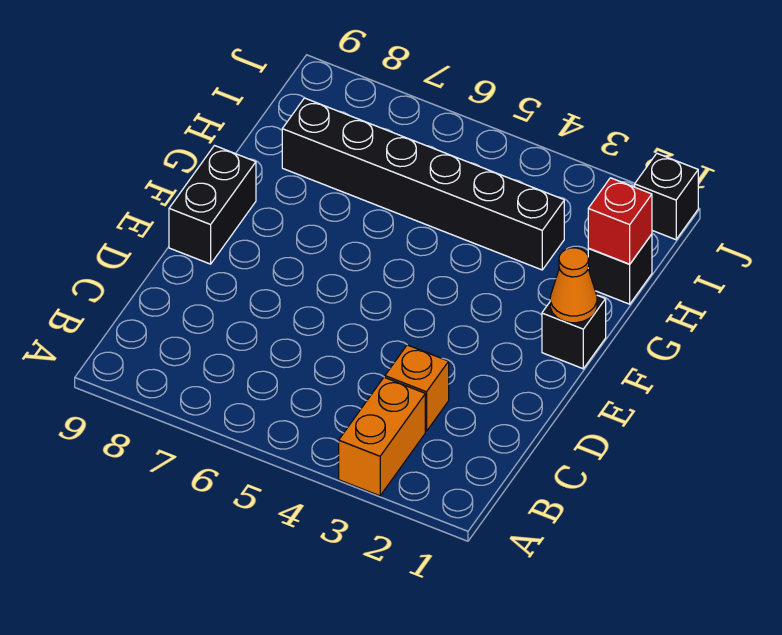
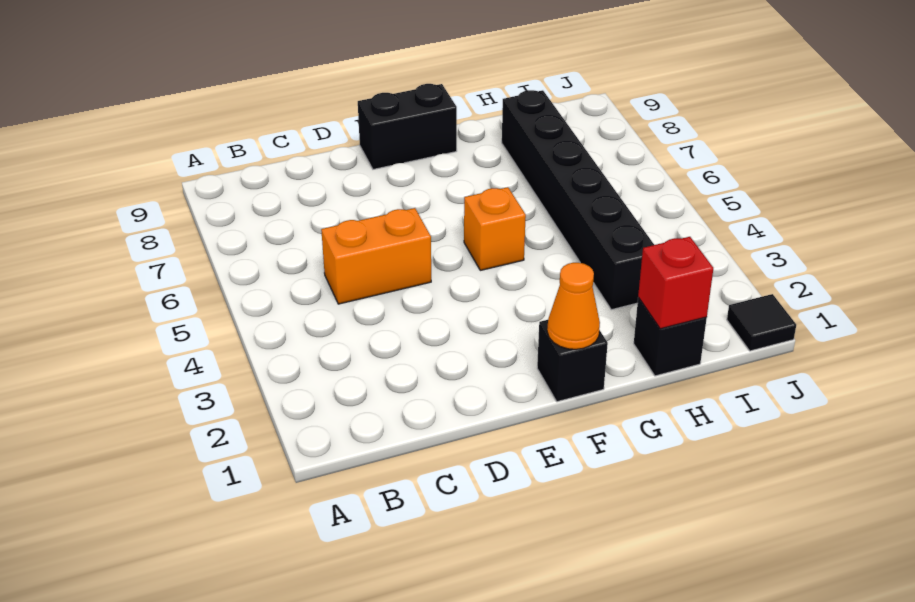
orange brick A3:B3 level 1 -> orange brick C5:D5 level 1
orange brick C3 level 1 -> orange brick F5 level 1
black brick J1 level 1 -> black tile J1 level 1

